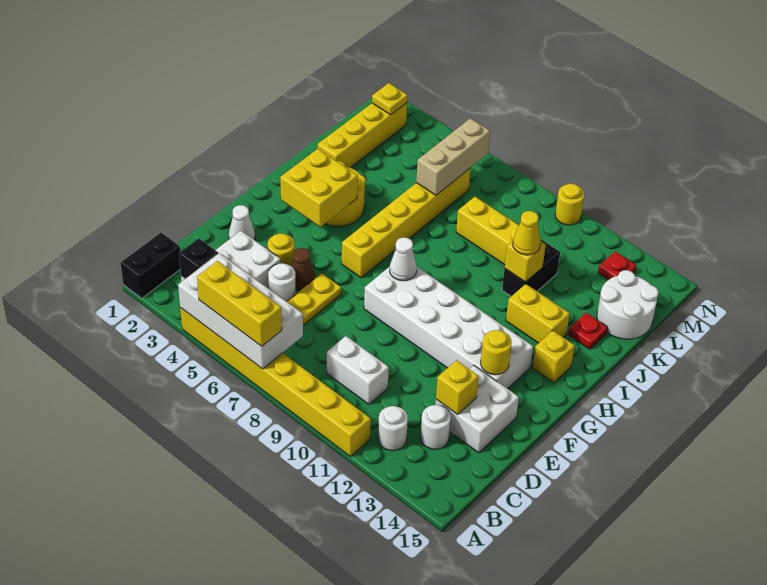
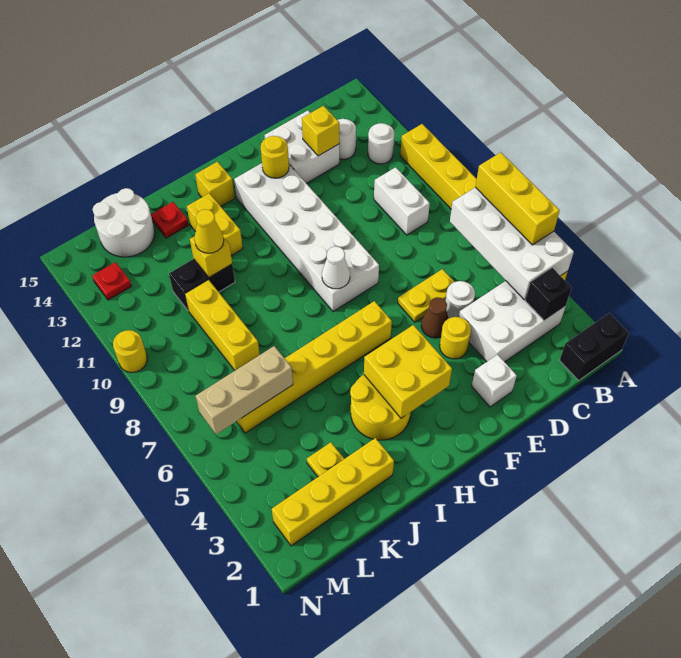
white cone E2 level 1 -> white brick E2 level 1
yellow plate M2 level 2 -> yellow plate K3 level 1

